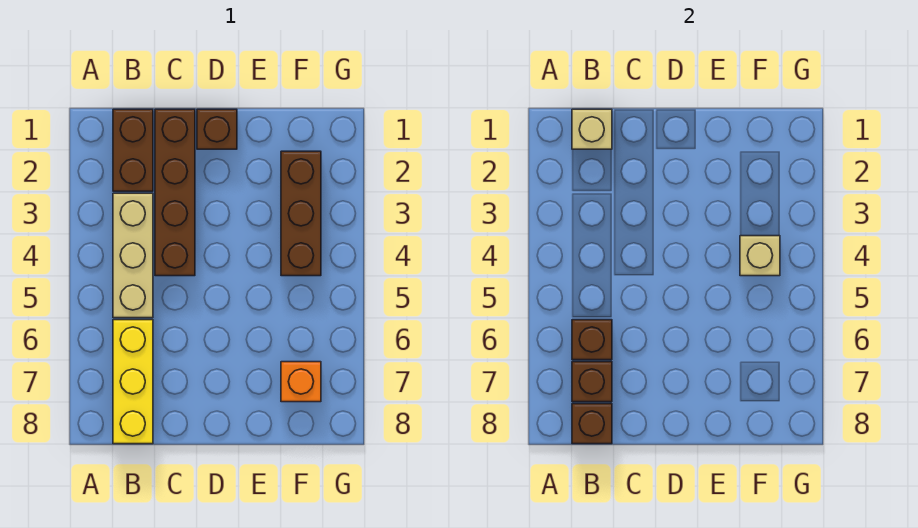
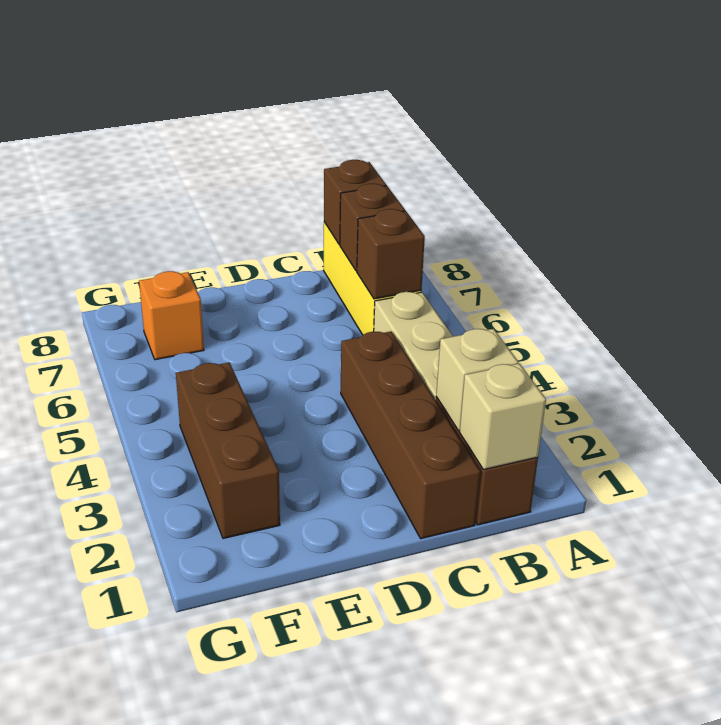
brown brick D1 level 1 -> none
tan brick F4 level 2 -> tan brick B2 level 2

